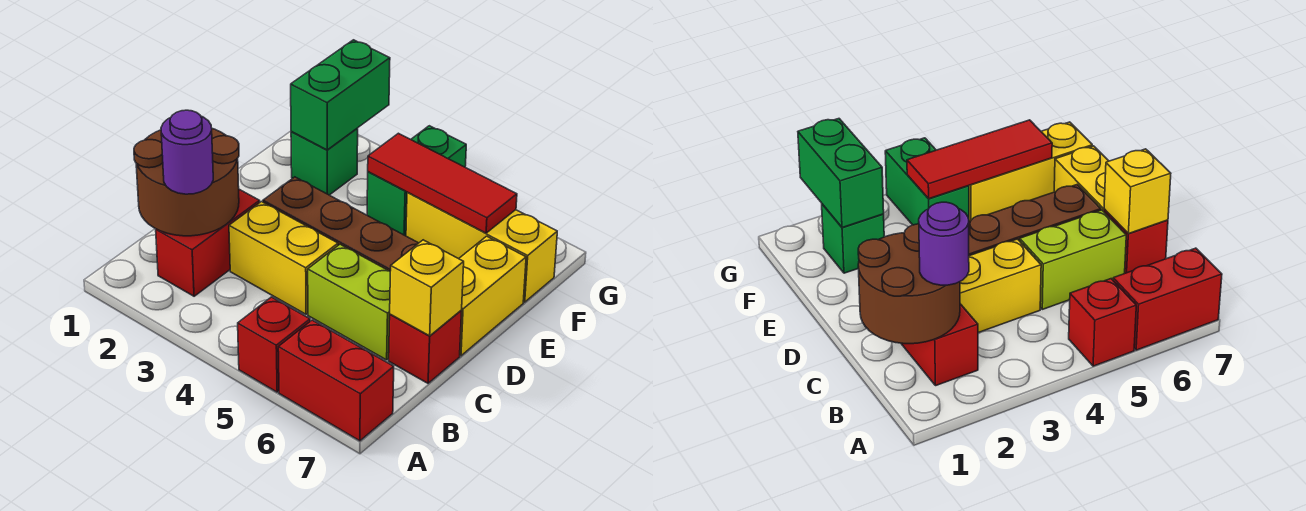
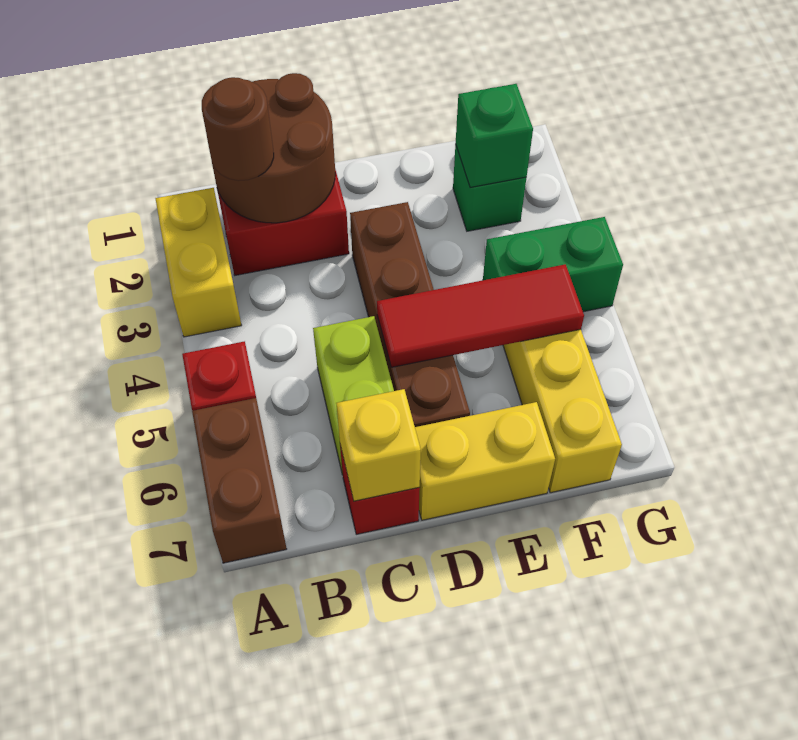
red brick A6:A7 level 1 -> brown brick A6:A7 level 1
purple round brick B2 level 3 -> brown round brick B2 level 3
yellow brick C3:C4 level 1 -> yellow brick A2:A3 level 1
green brick F2:G2 level 2 -> green brick F2 level 2
red tile F4:F6 level 2 -> red tile D5:F5 level 2

